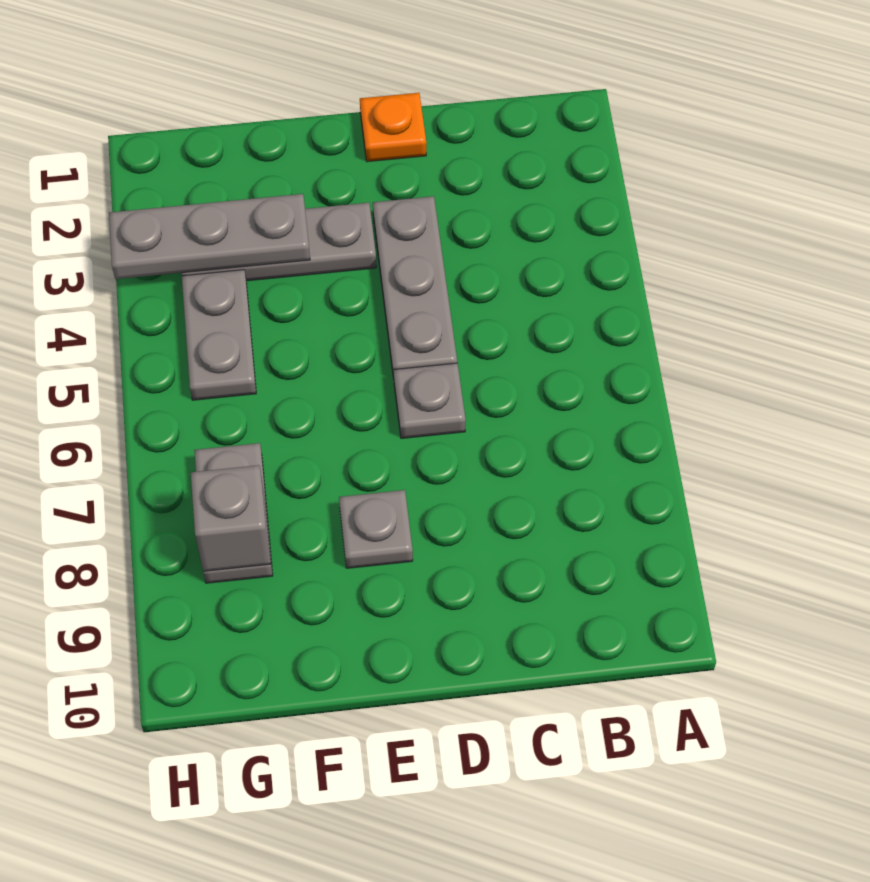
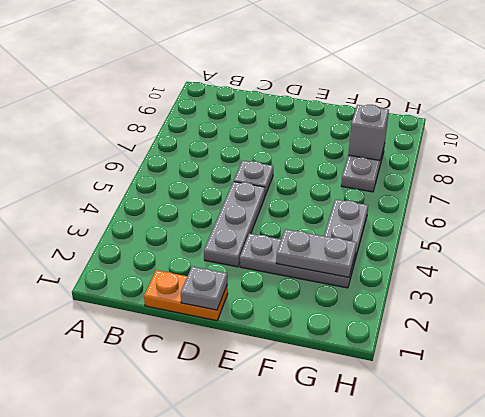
orange plate D1 level 1 -> orange plate C1:D1 level 1
grey plate E8 level 1 -> grey plate D1 level 2
grey plate F3:H3 level 2 -> grey plate F3:G3 level 2

